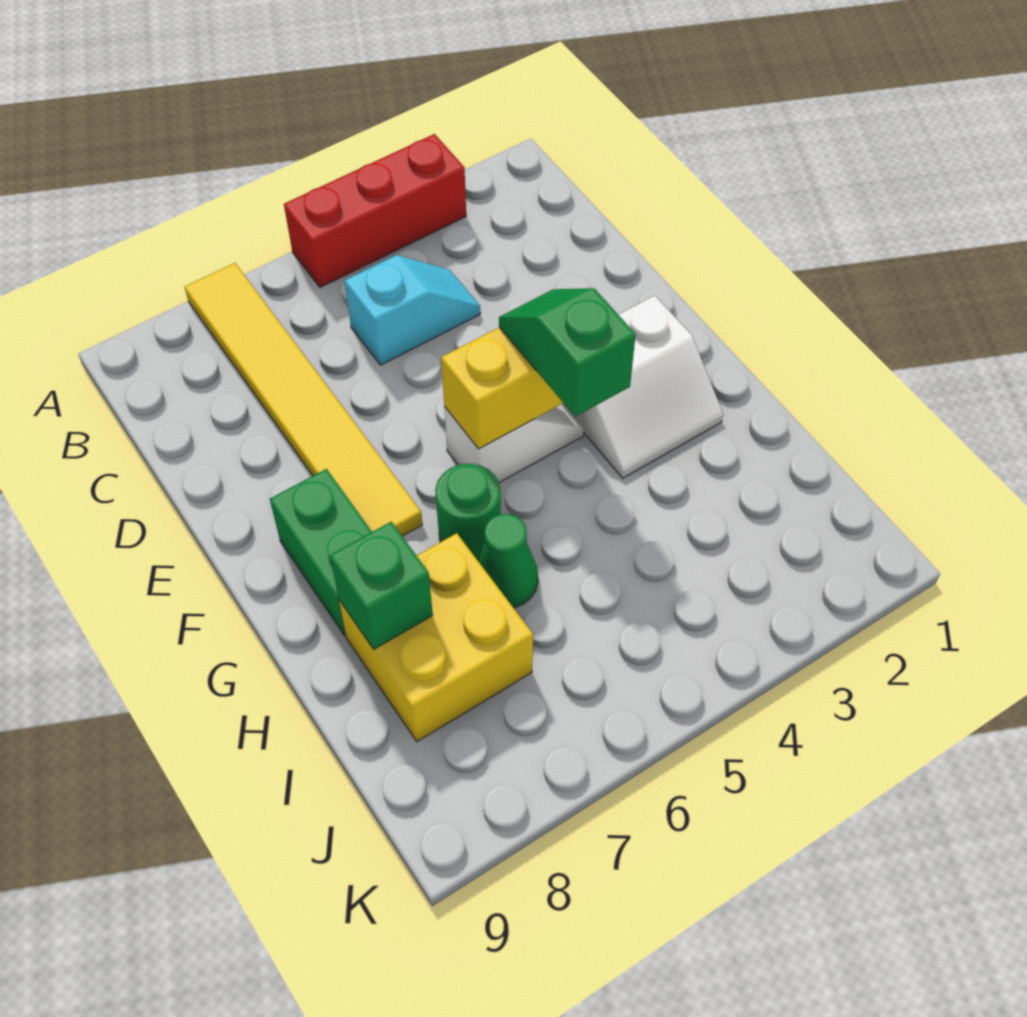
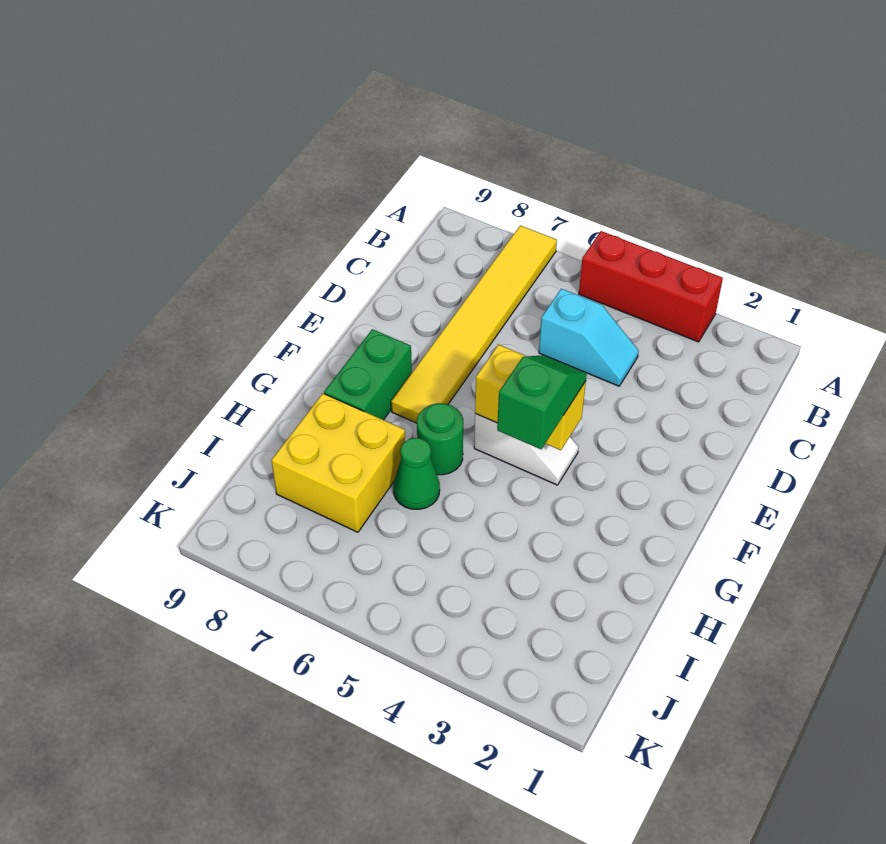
white slope F2:G3 level 1 top F -> none
green brick H8 level 2 -> none

